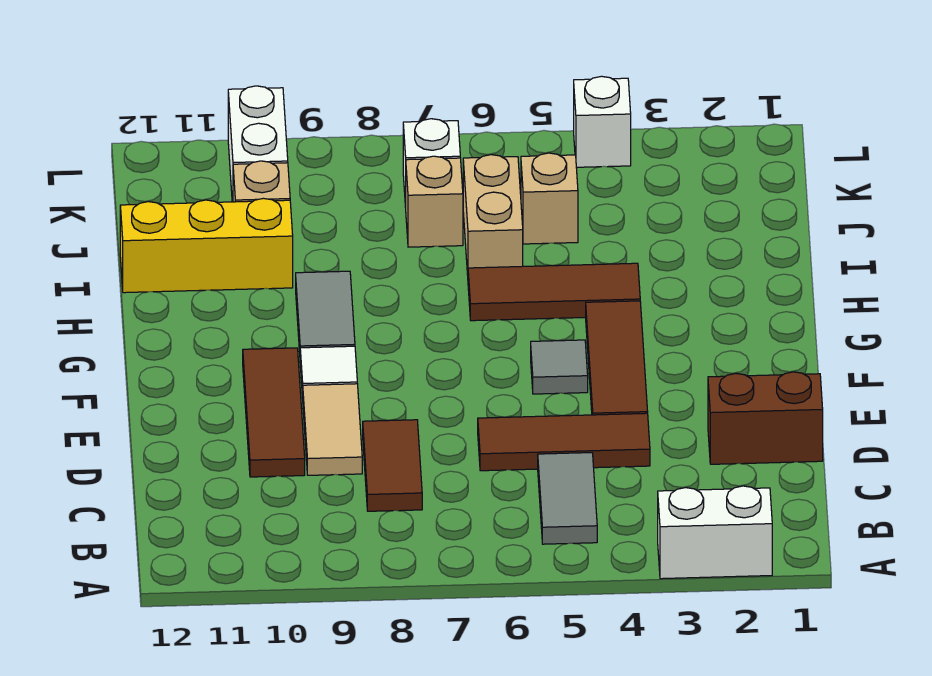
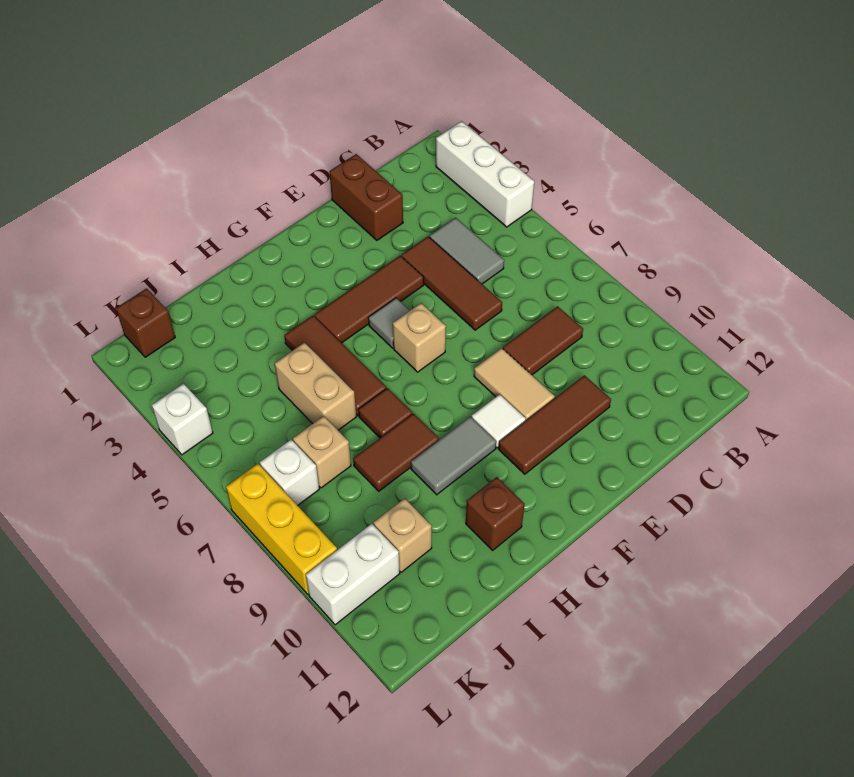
white brick A2:A3 level 1 -> white brick A2:A4 level 1
grey tile B5:C5 level 1 -> grey tile C4:C5 level 1
tan tile D9:E9 level 1 -> tan tile E8:E9 level 1
none -> brown tile H7 level 1
none -> brown tile H8:I8 level 1
none -> brown brick H11 level 1
tan brick I6:J6 level 1 -> tan brick I5:I6 level 1
yellow brick I10:I12 level 1 -> yellow brick L7:L9 level 1
tan brick J5 level 1 -> tan brick F6 level 1
none -> brown brick K1 level 1

